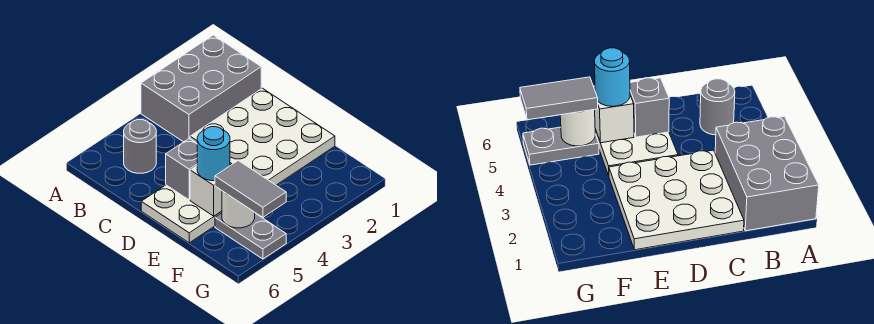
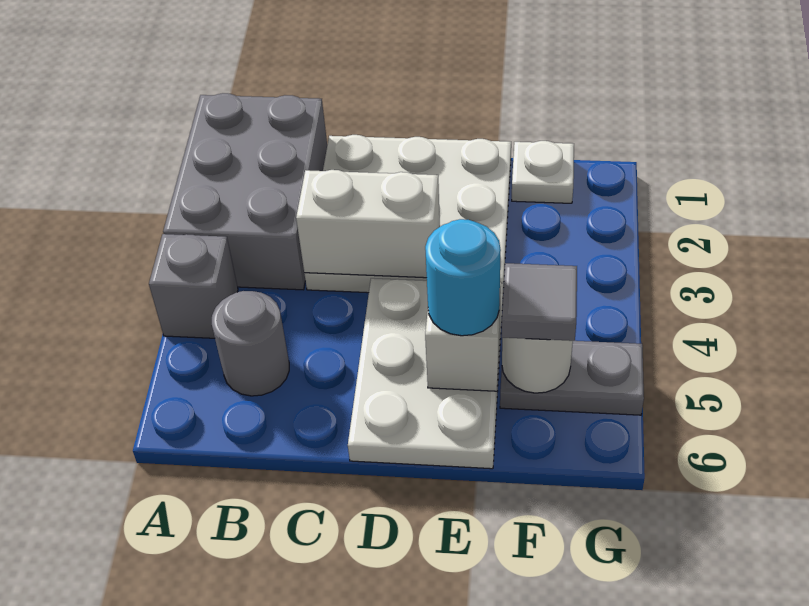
none -> white brick C3:D3 level 2
grey brick D5 level 2 -> grey brick A4 level 1
none -> white plate F1 level 1
grey tile F5:G5 level 3 -> grey tile F5 level 3

